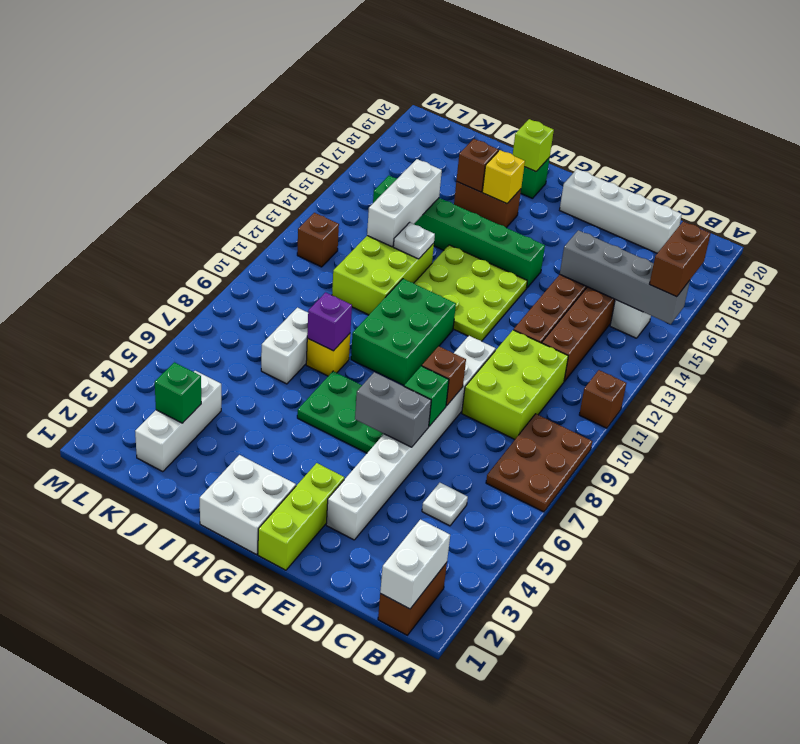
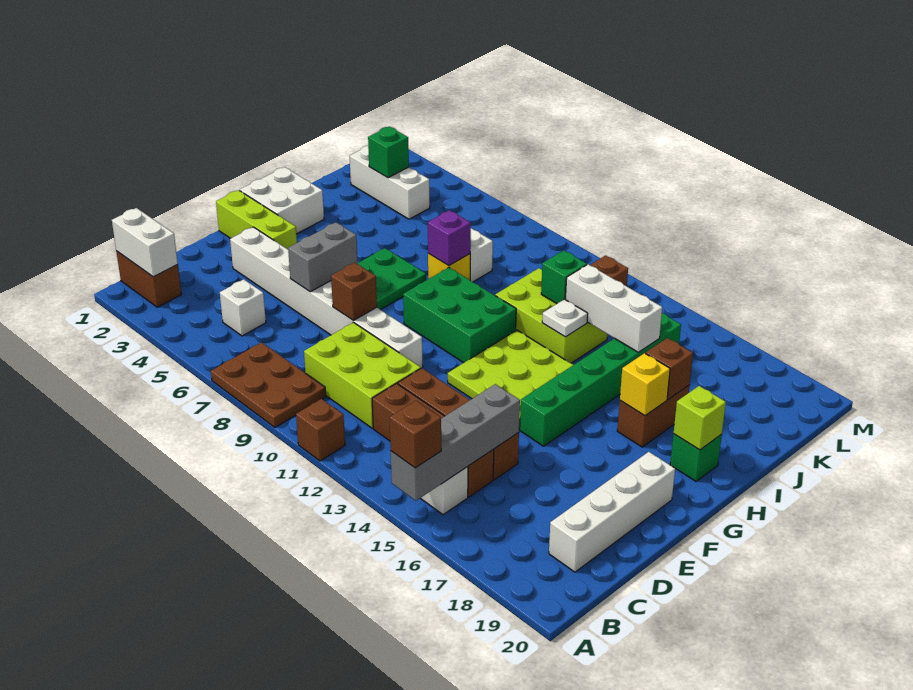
brown brick A15:A16 level 3 -> brown brick A15 level 3
white plate C5 level 1 -> white brick C5 level 1
green brick E7 level 2 -> green brick J12 level 2

